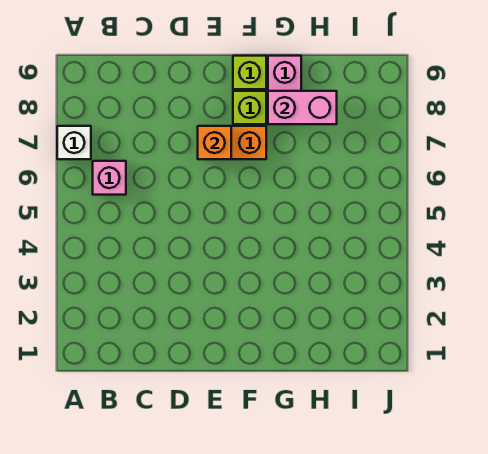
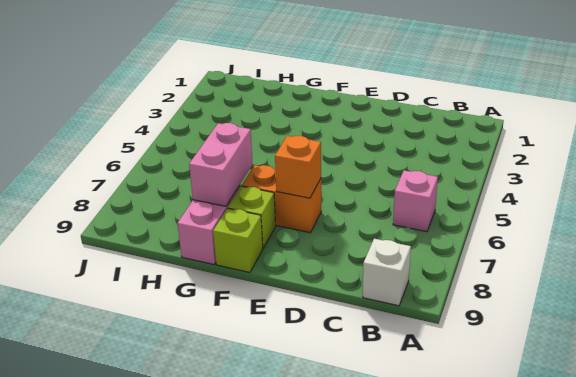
white brick A7 level 1 -> white brick B9 level 1
pink brick G8:H8 level 2 -> pink brick G7:G8 level 2

